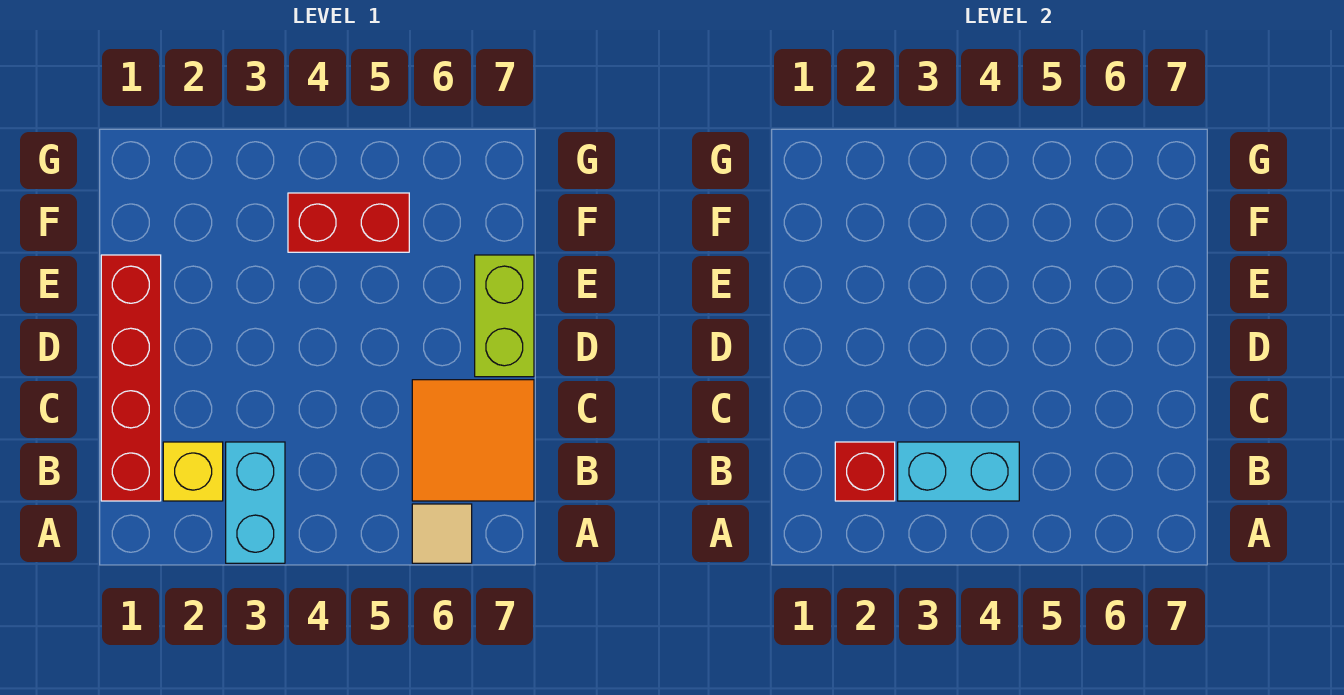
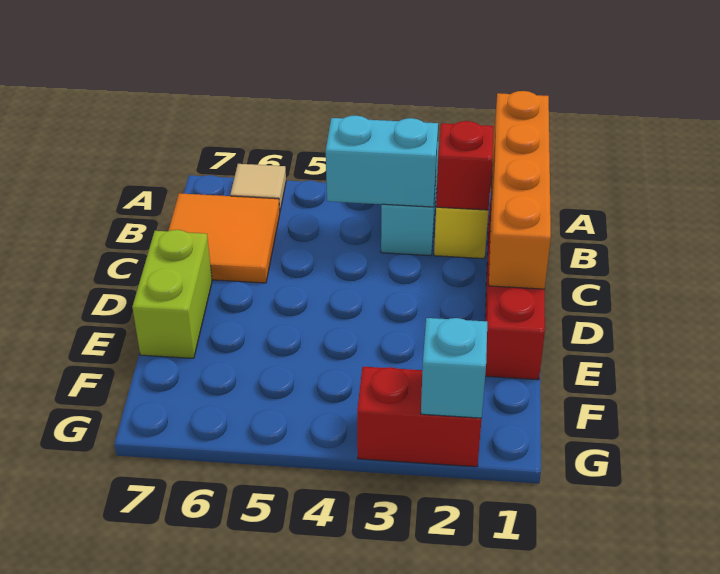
none -> orange brick A1:D1 level 2
red brick F4:F5 level 1 -> red brick G2:G3 level 1
none -> cyan brick G2 level 2

